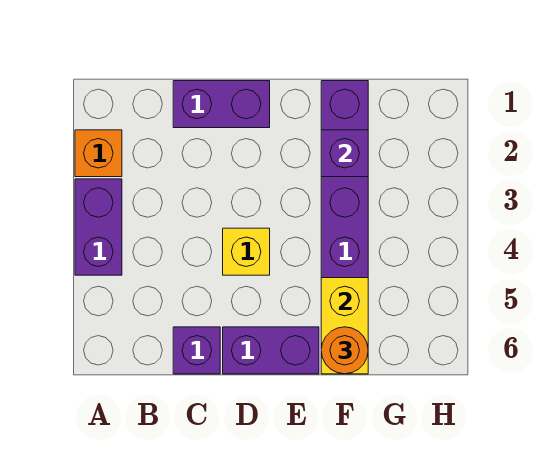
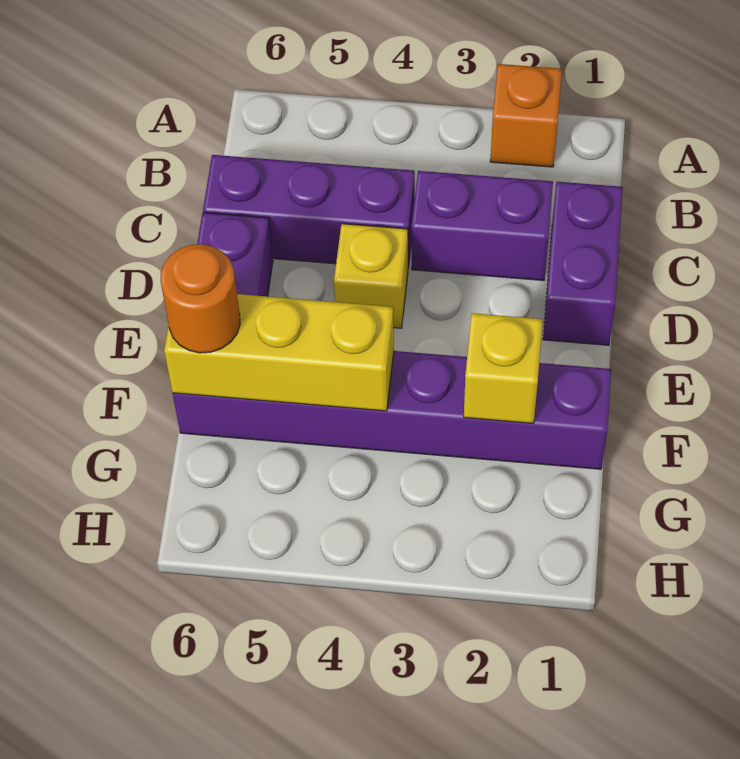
purple brick A3:A4 level 1 -> purple brick C2:C3 level 1
purple brick C6 level 1 -> purple brick C4:C6 level 1
purple brick F2 level 2 -> yellow brick F2 level 2
yellow brick F5:F6 level 2 -> yellow brick F4:F6 level 2

